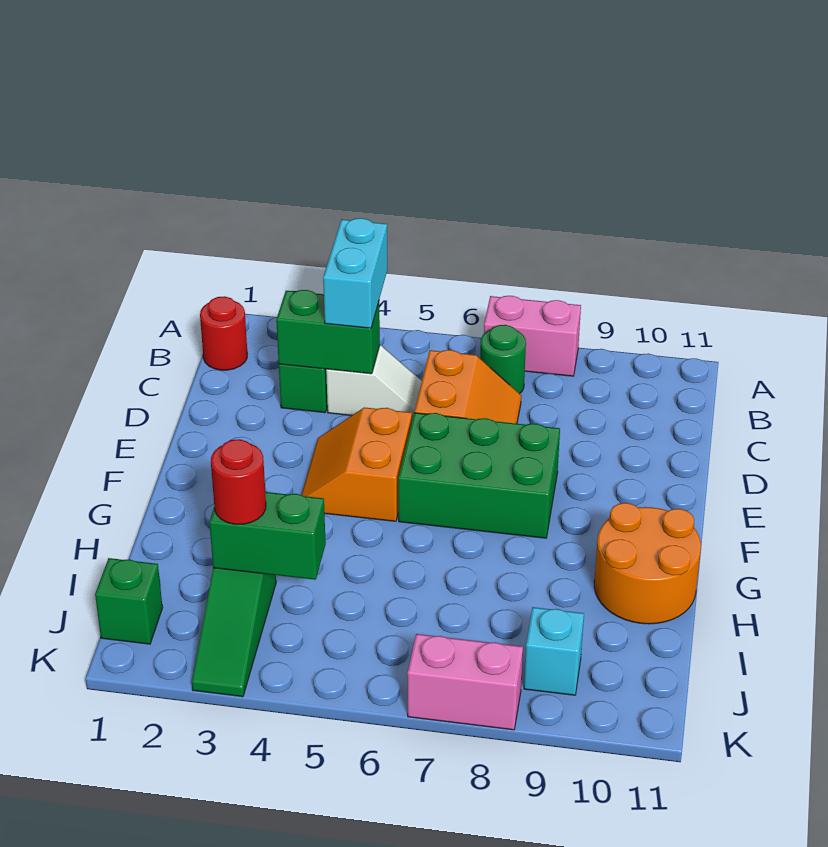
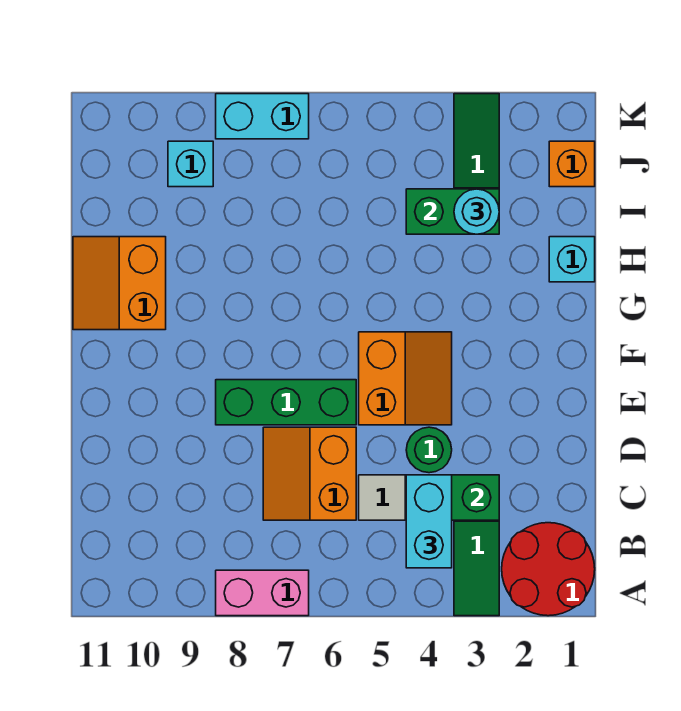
red round brick B1 level 1 -> red round brick A1:B2 level 1
green round brick B7 level 1 -> green round brick D4 level 1
green brick E6:F8 level 1 -> green brick E6:E8 level 1
orange round brick G10:H11 level 1 -> orange slope G10:H11 level 1 top 10
none -> cyan brick H1 level 1
red round brick I3 level 3 -> cyan round brick I3 level 3
green brick J1 level 1 -> orange brick J1 level 1
pink brick K7:K8 level 1 -> cyan brick K7:K8 level 1

